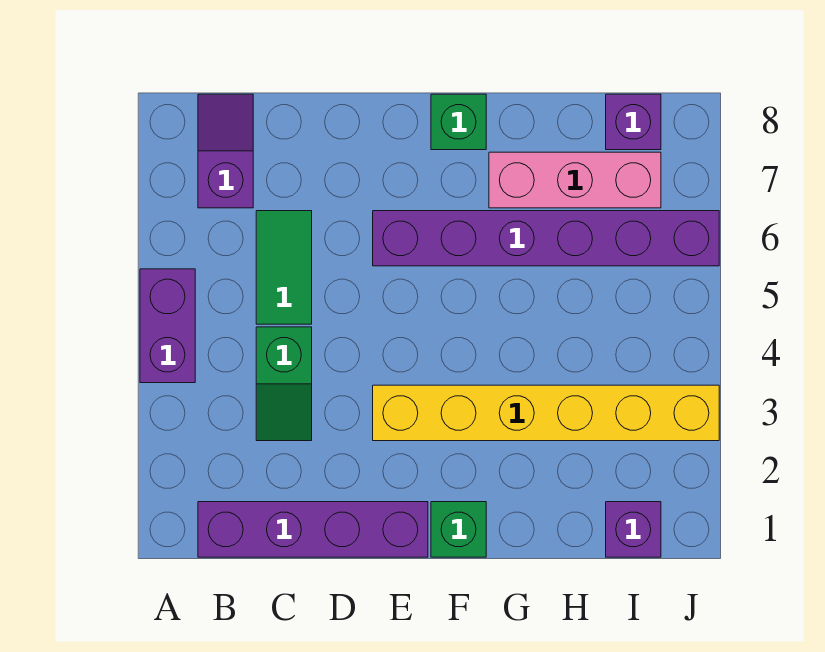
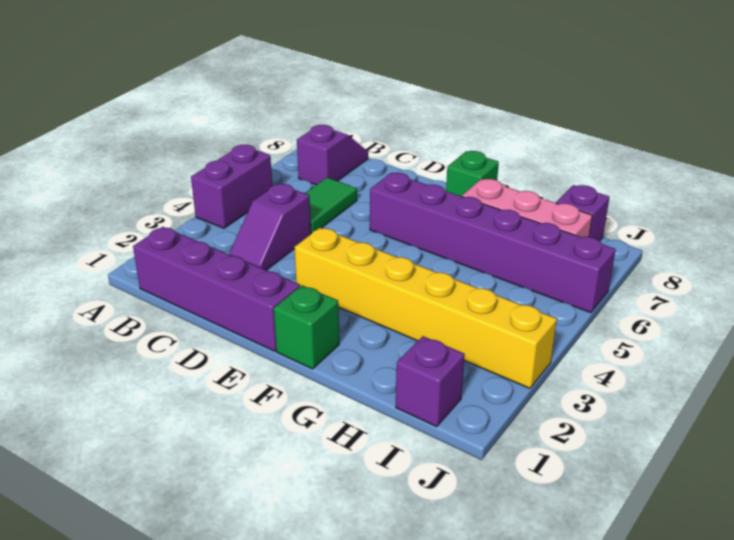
green slope C3:C4 level 1 top 4 -> purple slope C3:C4 level 1 top 4

